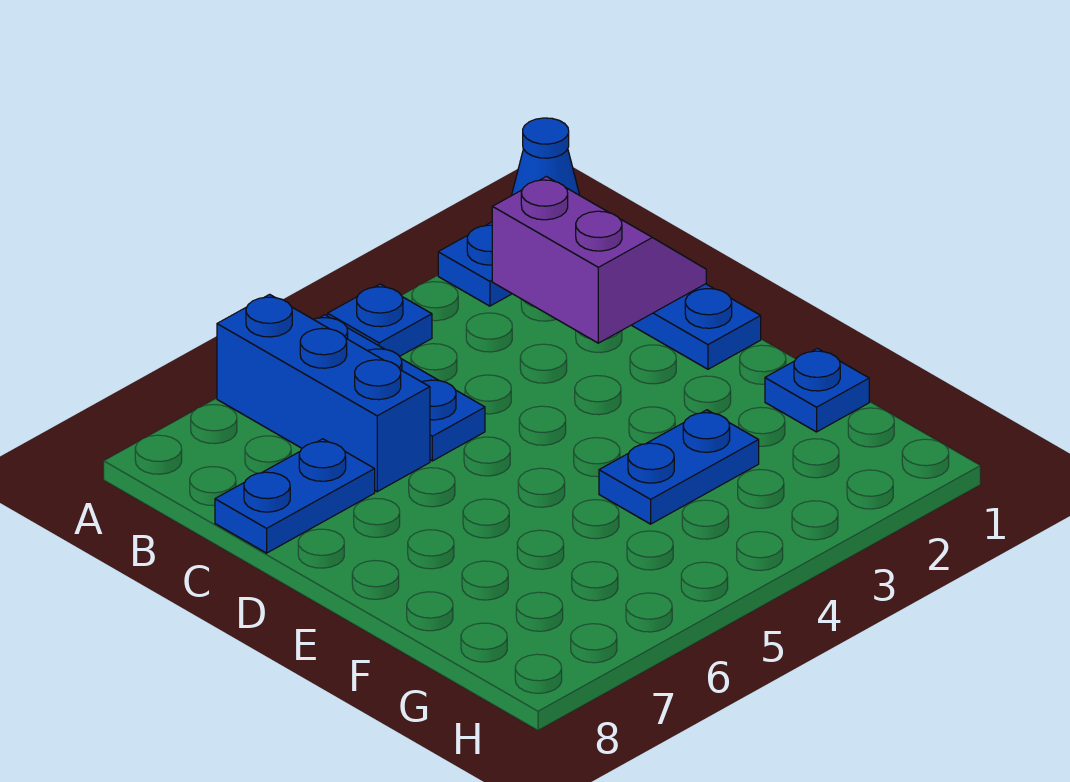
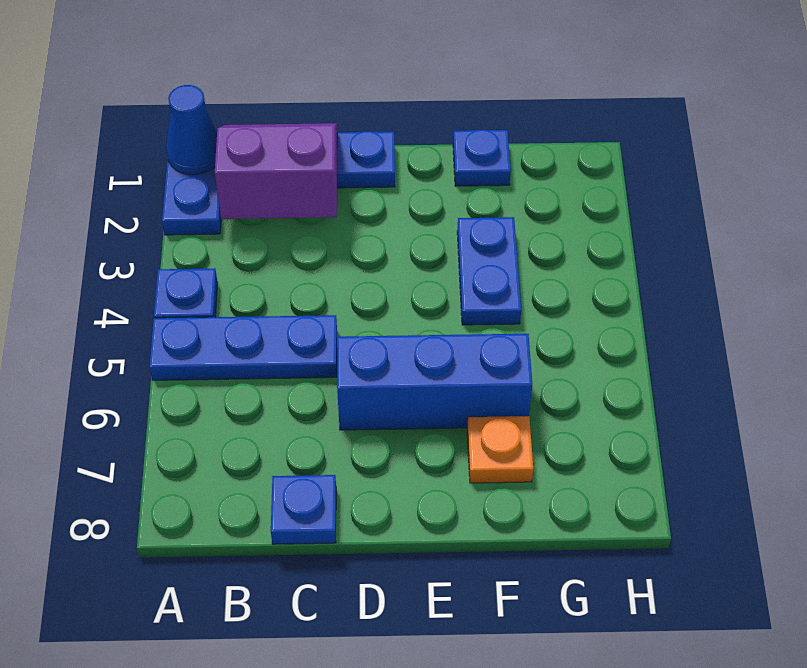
blue brick A6:C6 level 1 -> blue brick D6:F6 level 1
blue plate C7:C8 level 1 -> blue plate C8 level 1
none -> orange plate F7 level 1

